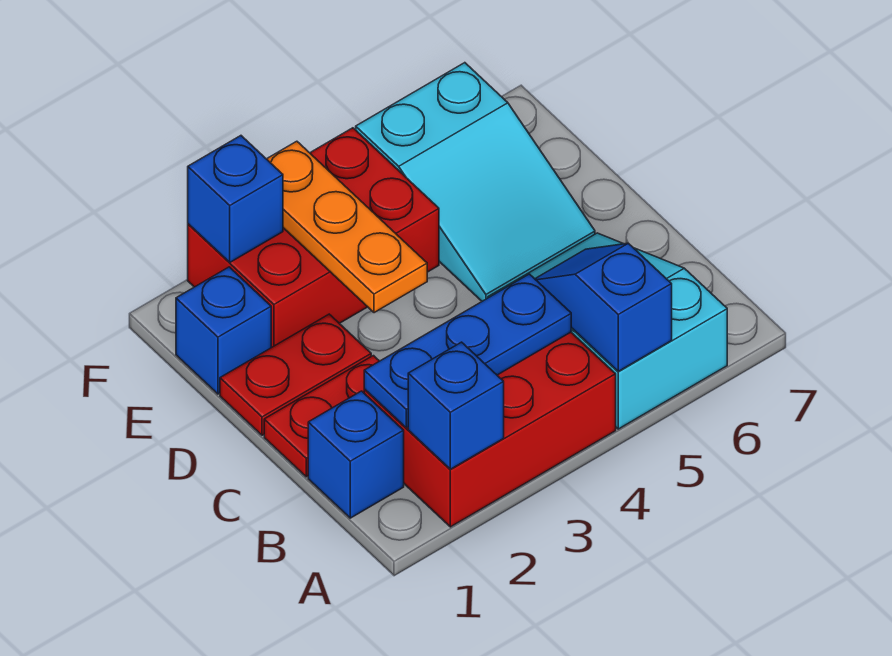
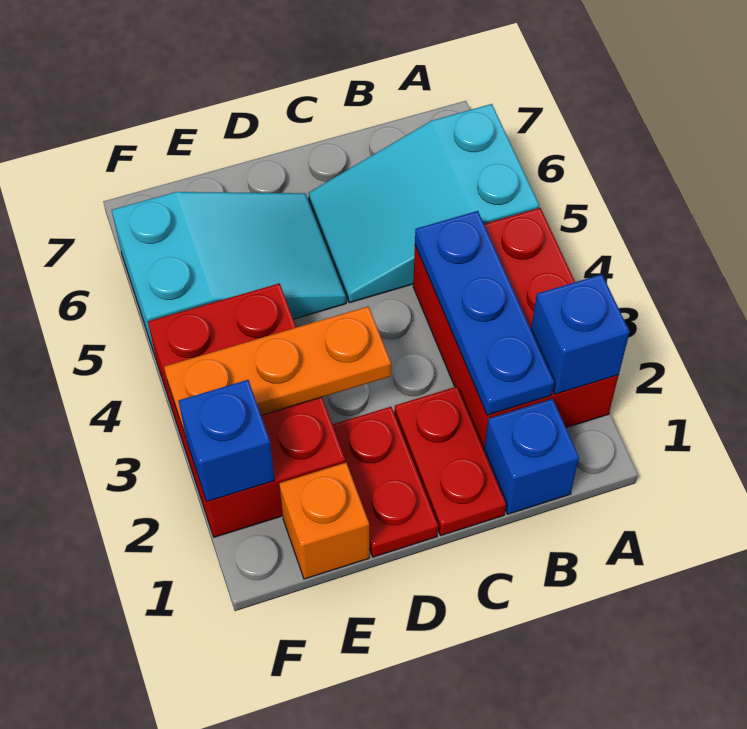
blue slope A5:B5 level 2 top A -> none
blue brick E1 level 1 -> orange brick E1 level 1

